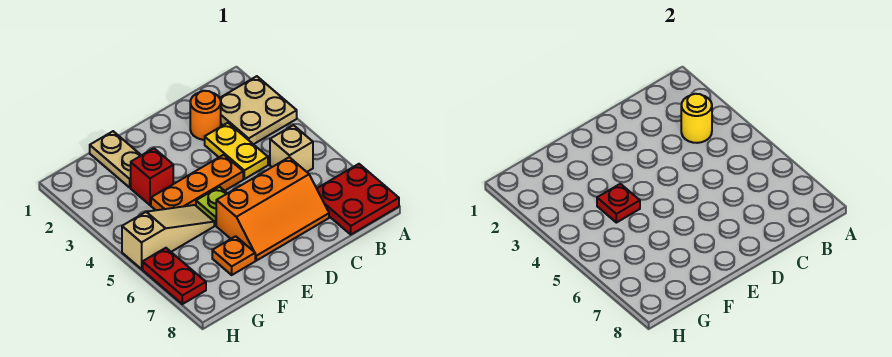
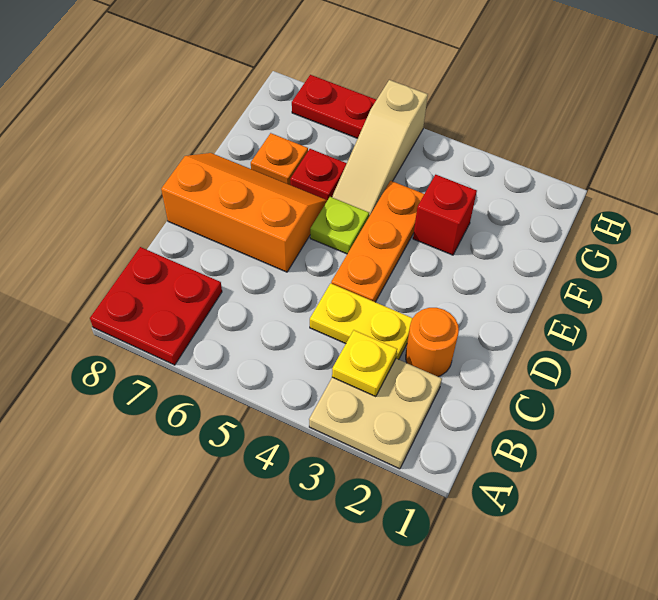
yellow round brick B3 level 2 -> yellow plate B3 level 2
tan brick B5 level 1 -> none
orange slope C6:E7 level 1 top 6 -> orange slope D6:E8 level 1 top D
tan plate F1:F2 level 1 -> none
red plate F4 level 2 -> red plate F6 level 1

